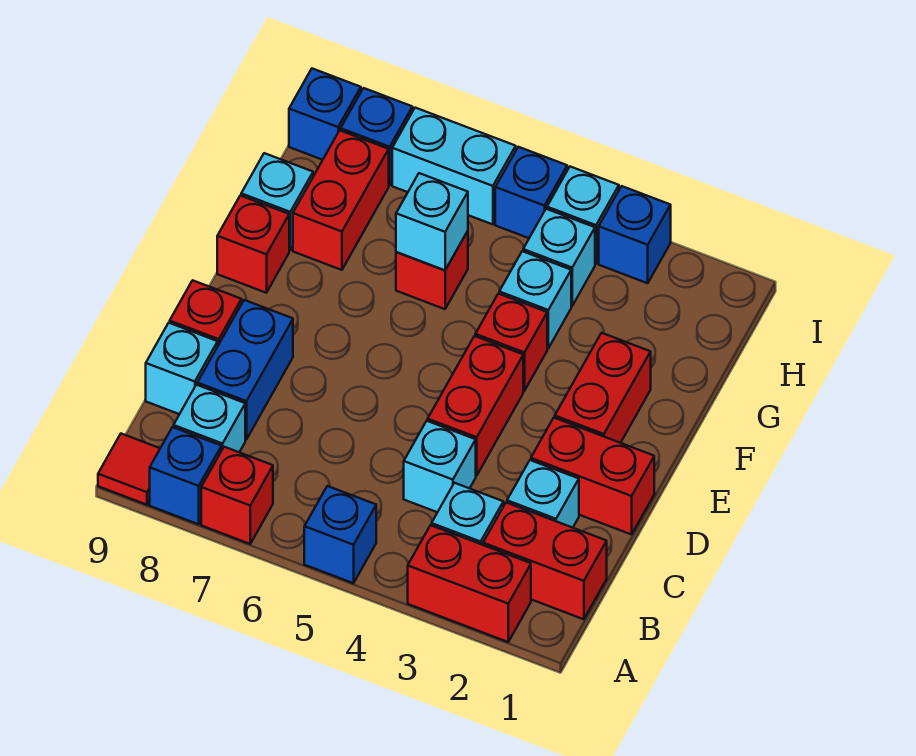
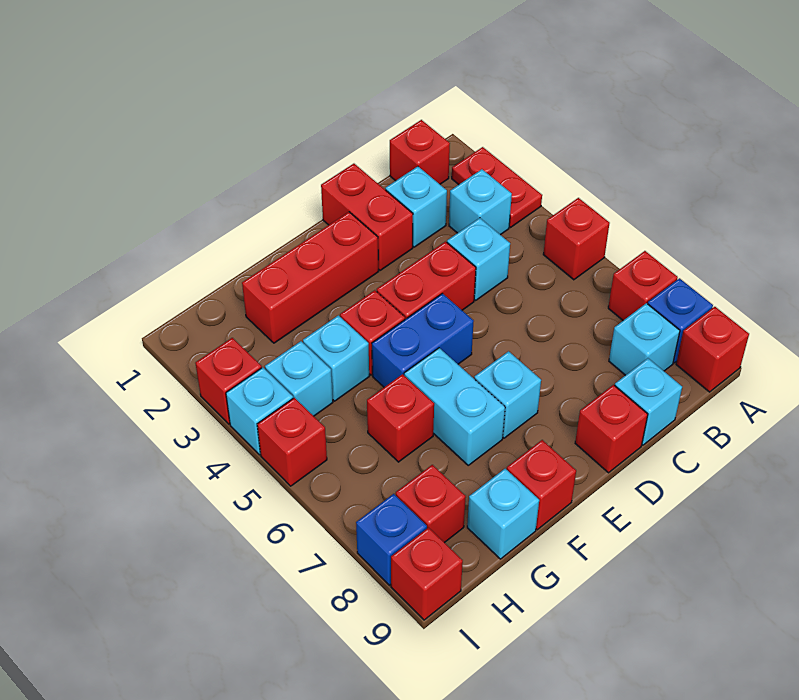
red brick A2:A3 level 1 -> red plate A2:A3 level 1
blue brick A5 level 1 -> red brick A5 level 1
red tile A9 level 1 -> red brick A9 level 1
red brick B1:B2 level 1 -> red brick B1 level 1
blue brick C8:D8 level 1 -> blue brick E5:F5 level 1
red brick E2:F2 level 1 -> red brick E2:G2 level 1
cyan brick G6 level 2 -> cyan brick E7 level 1
red brick G8:H8 level 1 -> red brick H8 level 1
blue brick I3 level 1 -> red brick I3 level 1
blue brick I5 level 1 -> red brick I5 level 1
cyan brick I6:I7 level 1 -> cyan brick F6:F7 level 1
blue brick I9 level 1 -> red brick I9 level 1

